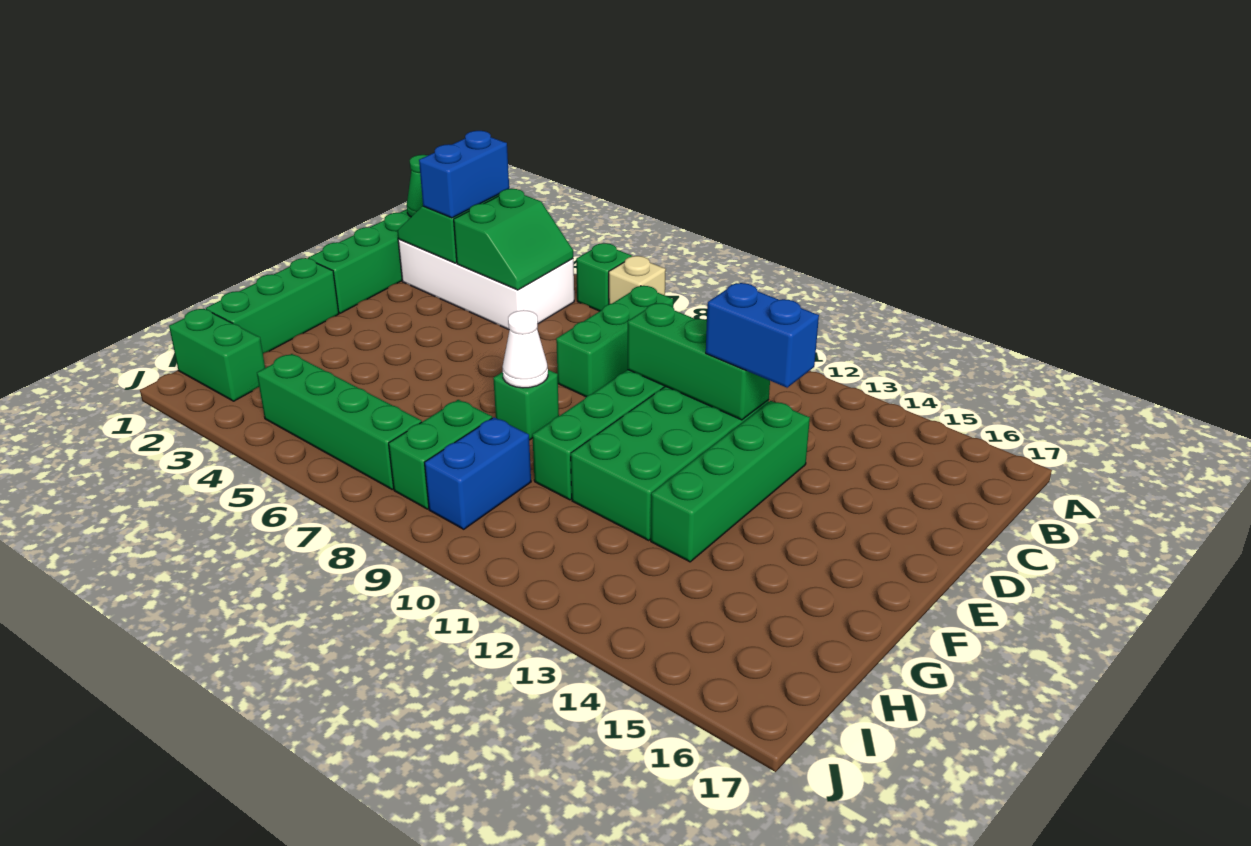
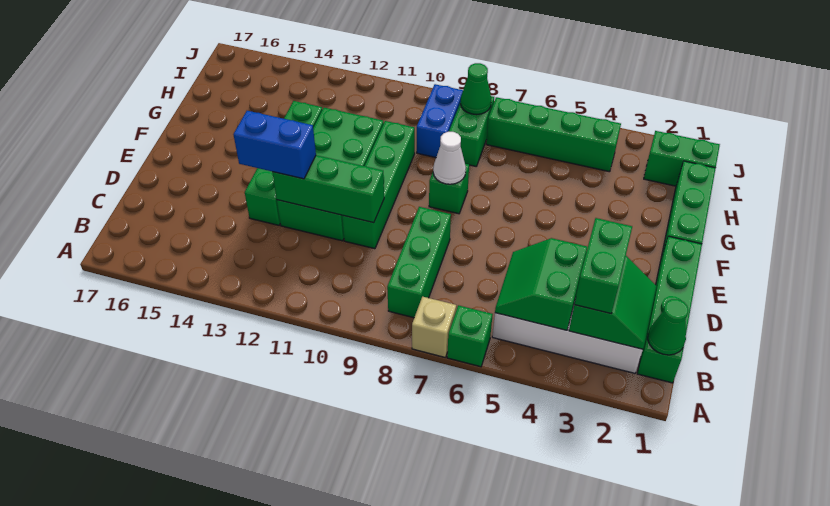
blue brick B3:C3 level 3 -> green brick B3:C3 level 3
none -> green cone I8 level 2

